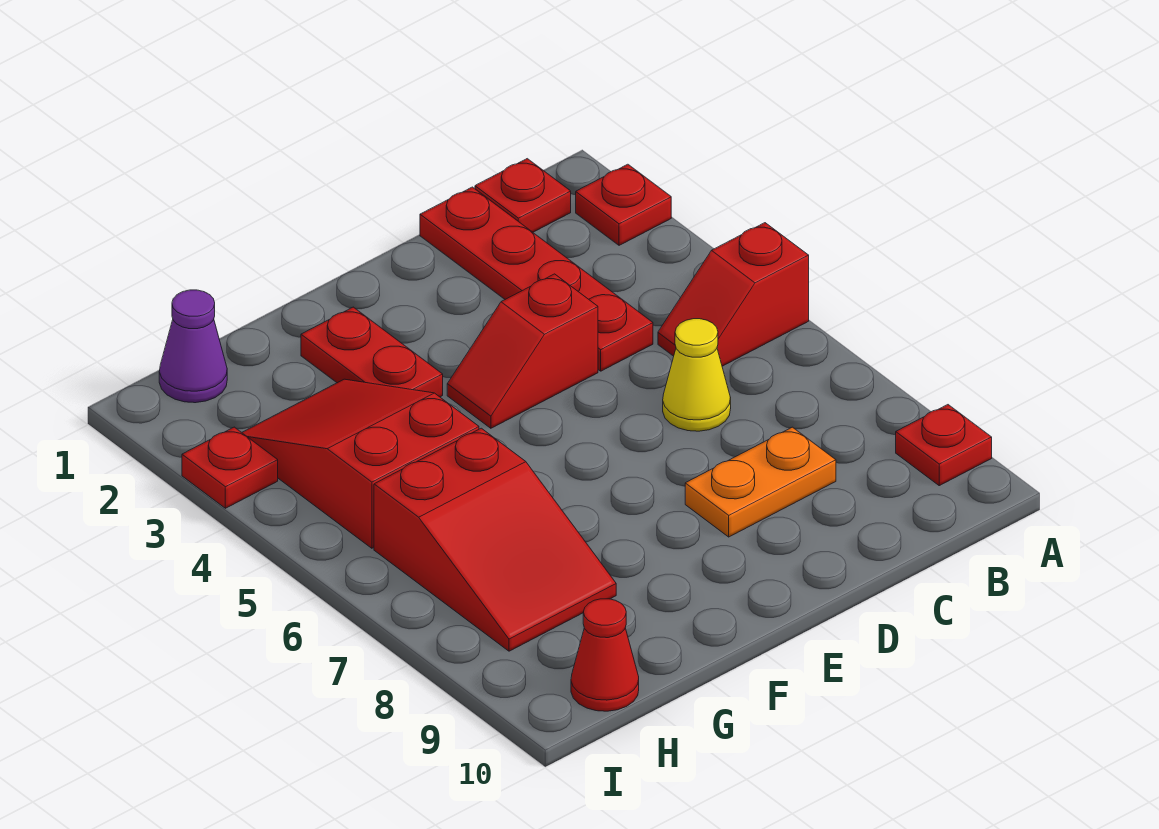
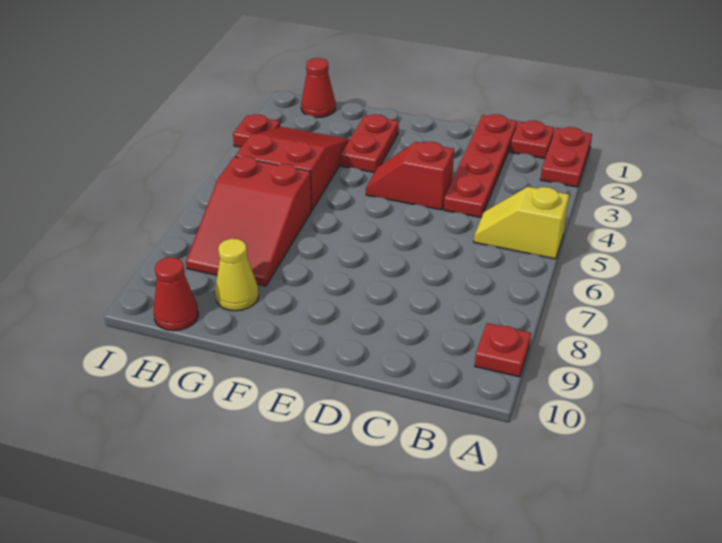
red plate A2 level 1 -> red plate A1:A2 level 1
red slope A5:B5 level 1 top A -> yellow slope A5:B5 level 1 top A
yellow cone C6 level 1 -> yellow cone G9 level 1
orange plate C8:D8 level 1 -> none
purple cone H1 level 1 -> red cone H1 level 1

